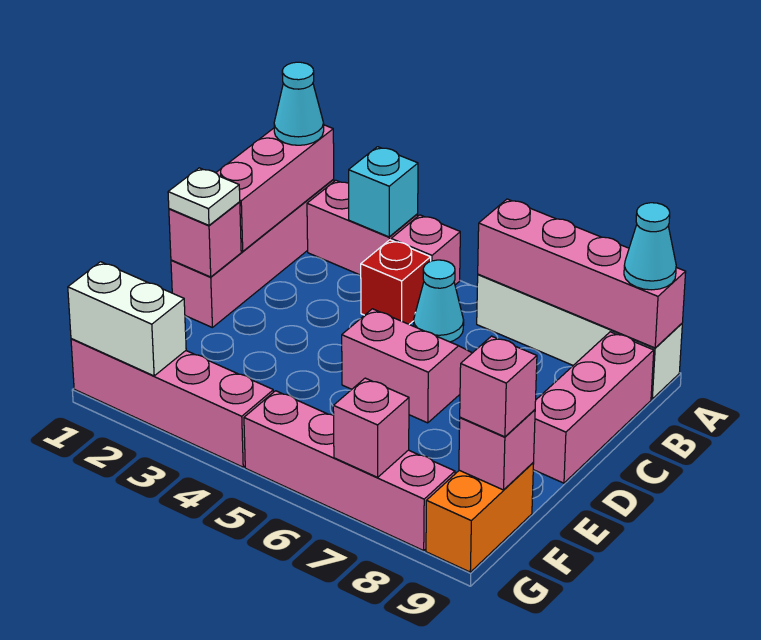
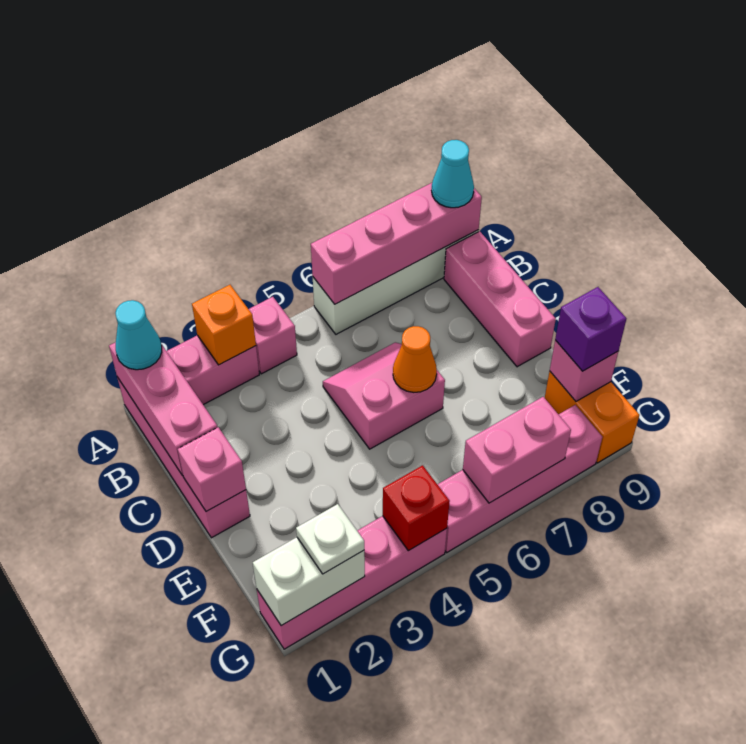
cyan brick A3 level 2 -> orange brick A3 level 2
red brick B4 level 1 -> red brick G4 level 2
cyan cone B5 level 1 -> none
white plate D1 level 3 -> white plate G2 level 3
none -> orange cone D6 level 2
pink brick F9 level 3 -> purple brick F9 level 3
pink brick G7 level 2 -> pink brick G6:G7 level 2

